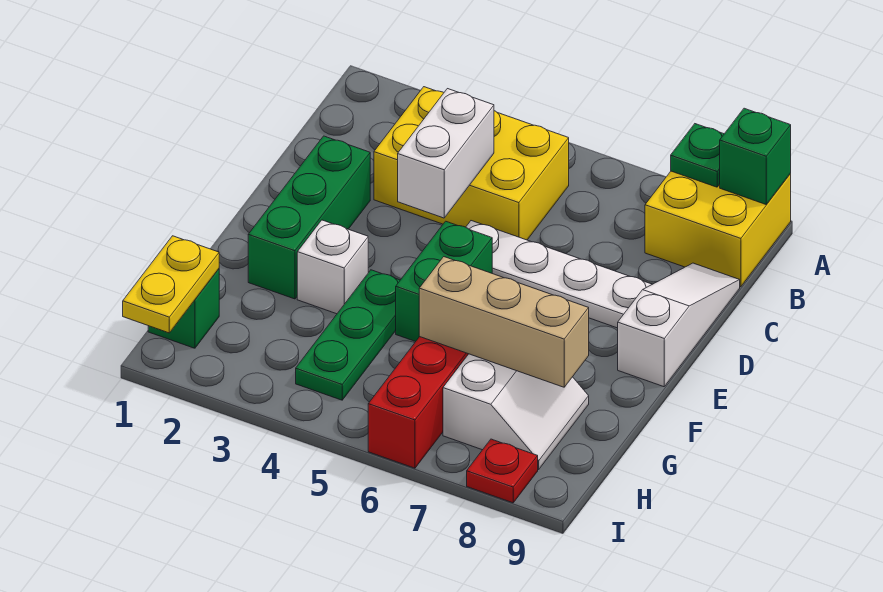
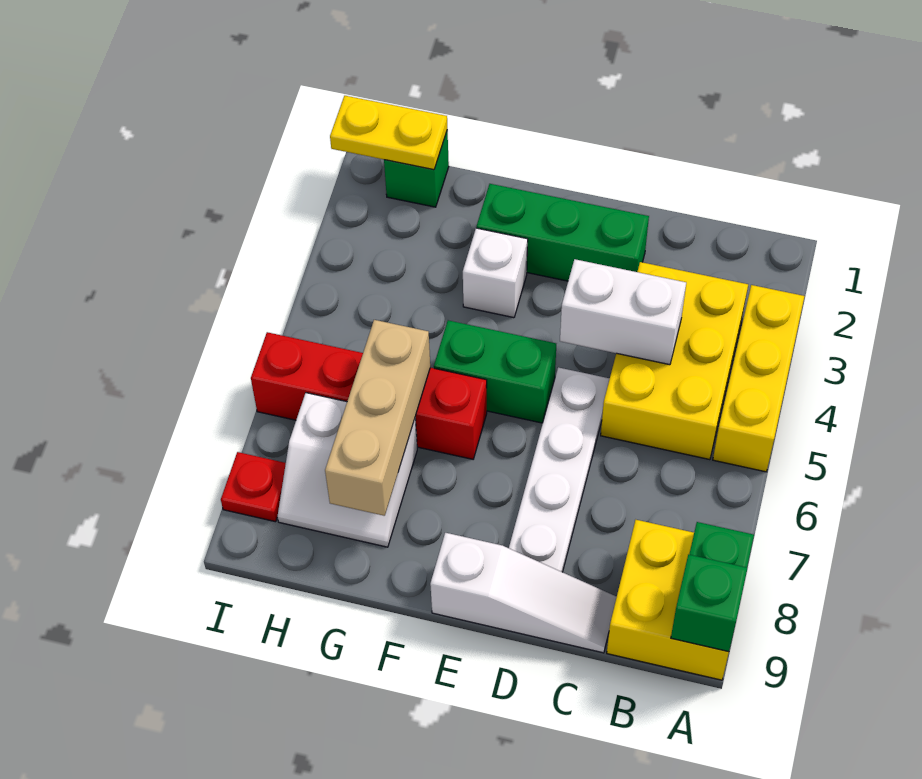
none -> yellow brick A3:A5 level 1
green plate F4:H4 level 1 -> none

